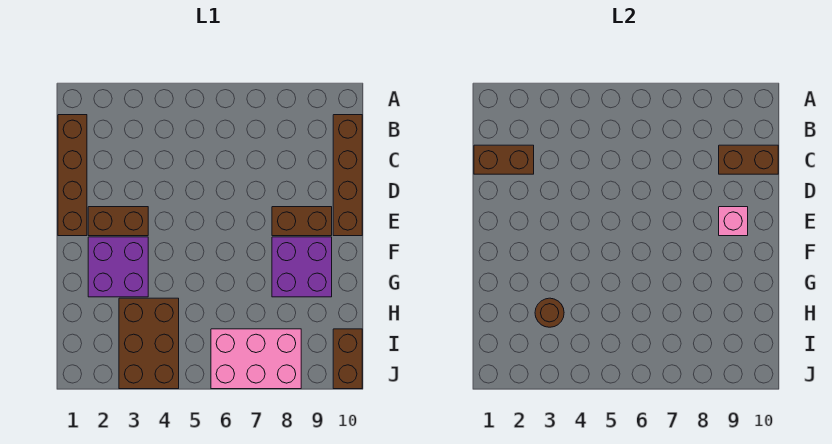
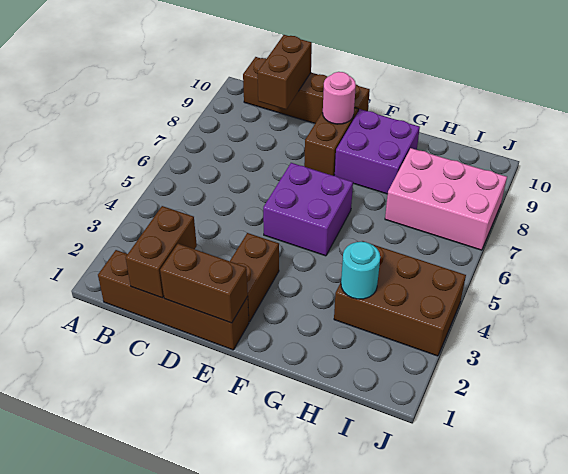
pink brick E9 level 2 -> pink round brick E9 level 2
purple brick F2:G3 level 1 -> purple brick E5:F6 level 1
brown round brick H3 level 2 -> cyan round brick H3 level 2
pink brick I6:J8 level 1 -> pink brick H7:J8 level 1
brown brick I10:J10 level 1 -> brown brick D1:E1 level 2

